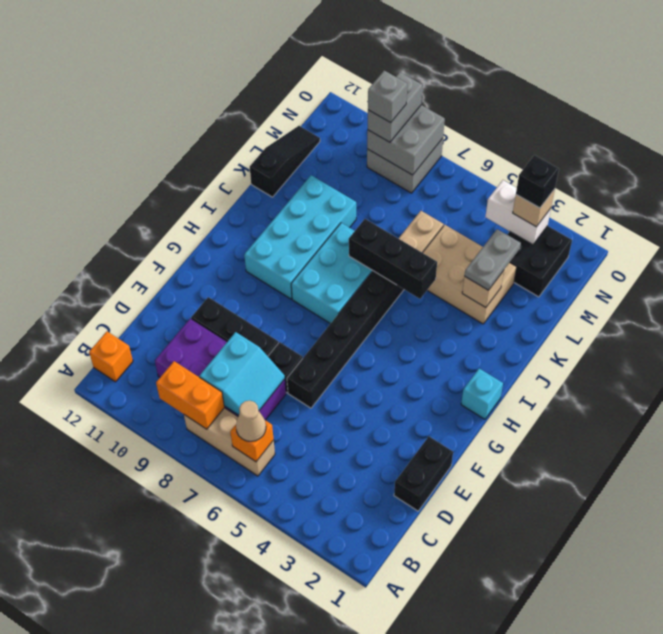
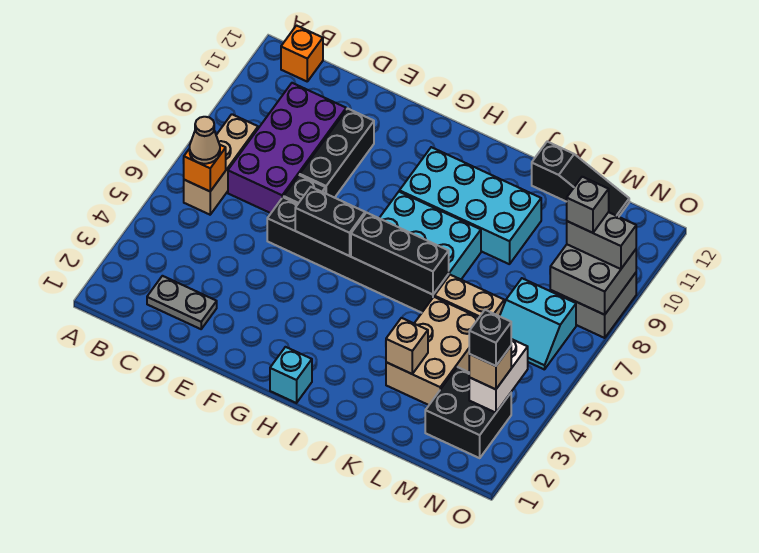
orange brick B8:B9 level 2 -> none
cyan slope C7:D8 level 2 top 8 -> cyan slope M6:N7 level 1 top 7
black brick D1:E1 level 1 -> black brick F6:G6 level 2
black brick J5:J7 level 2 -> black brick H6:J6 level 2
grey plate K3:L3 level 3 -> grey plate C2:D2 level 1

